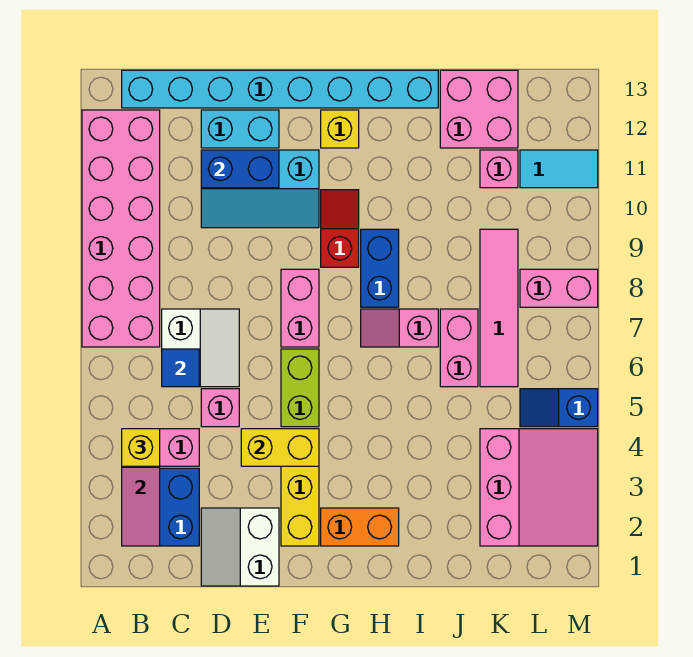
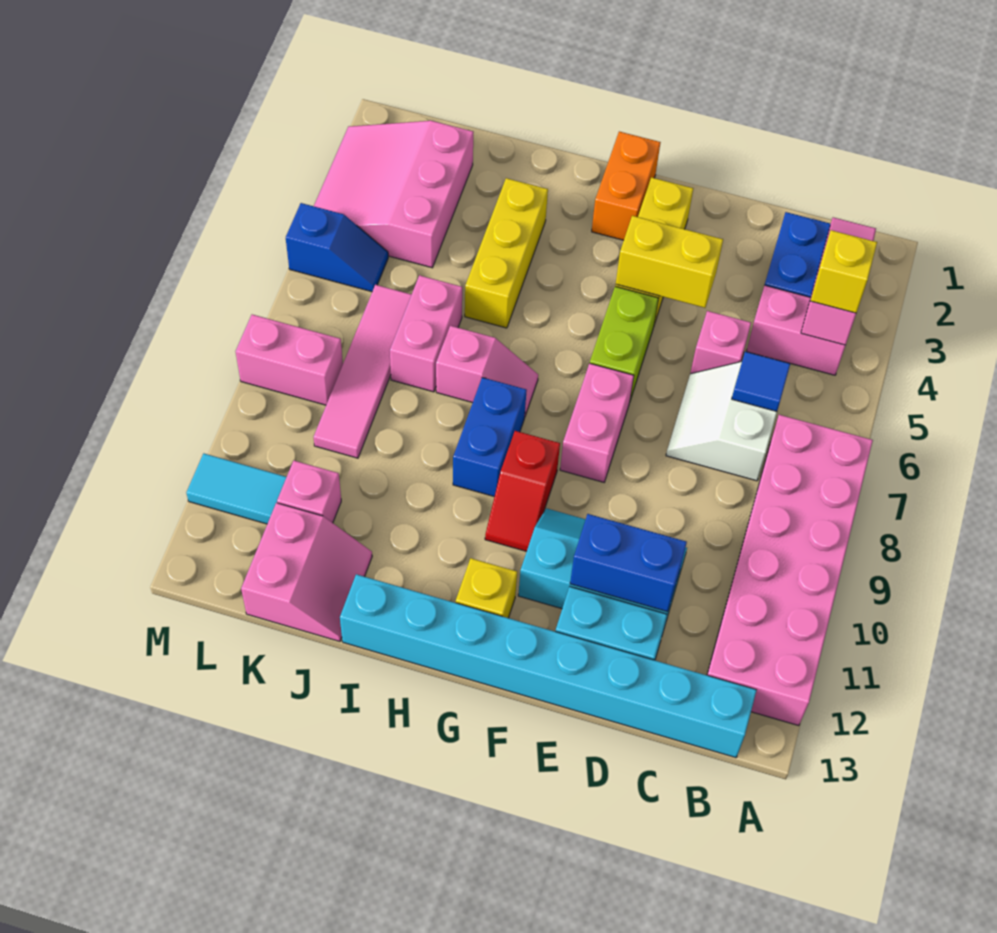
white slope D1:E2 level 1 top E -> none
orange brick G2:H2 level 1 -> orange brick G1:G2 level 1
none -> yellow brick I3:I5 level 1
pink brick J12:K13 level 1 -> pink slope J12:K13 level 1 top K

